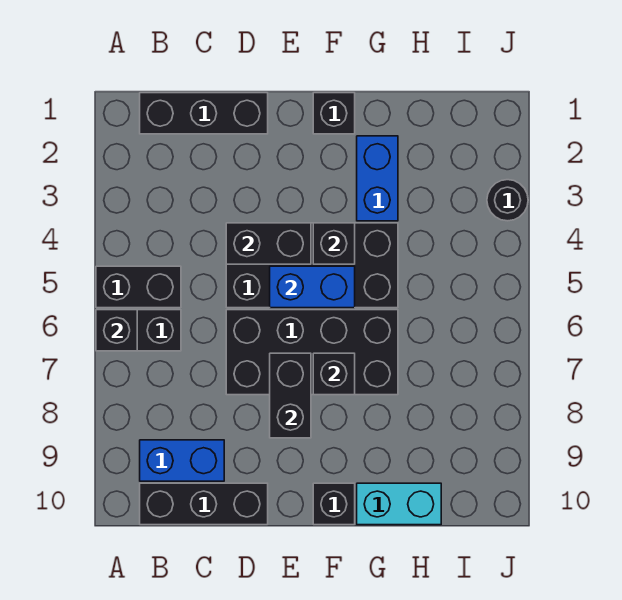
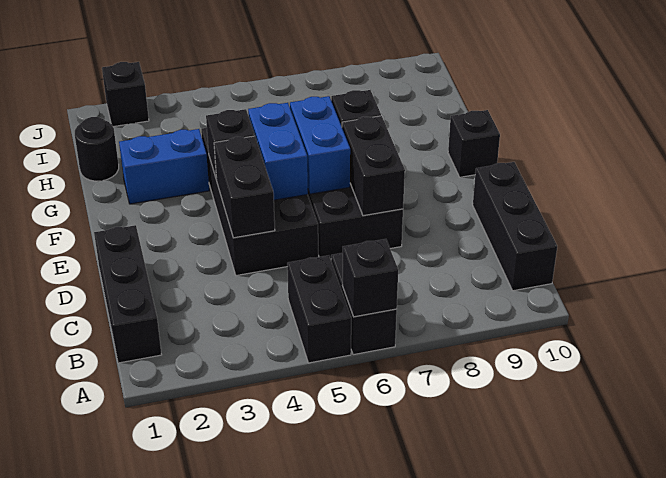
blue brick B9:C9 level 1 -> blue brick E6:F6 level 2
black brick E7:E8 level 2 -> black brick D7:E7 level 2
black brick F1 level 1 -> black brick J2 level 1
cyan brick G10:H10 level 1 -> none
black round brick J3 level 1 -> black round brick H1 level 1

